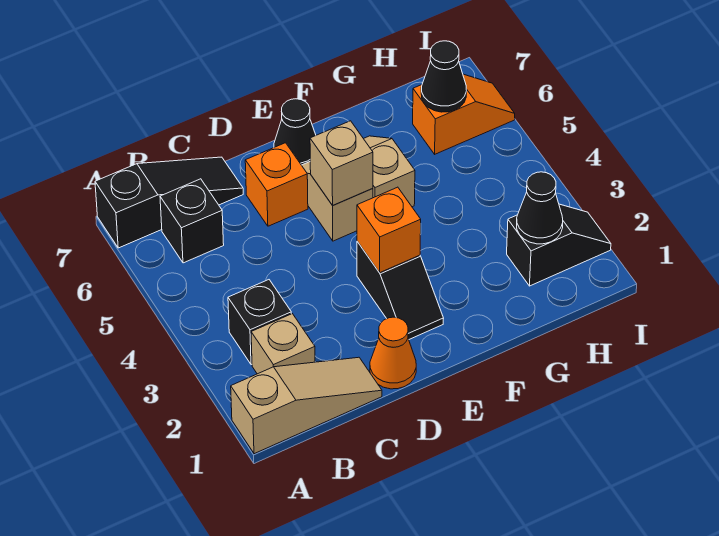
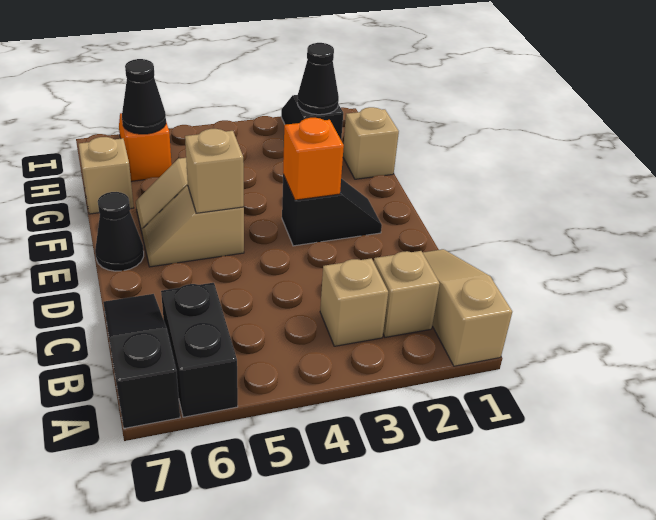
black brick B3 level 1 -> tan brick B3 level 1
black brick B6 level 1 -> black brick A6:B6 level 1
orange cone D1 level 1 -> none
orange brick D6 level 1 -> none
none -> tan brick G1 level 1
none -> tan brick G7 level 1

